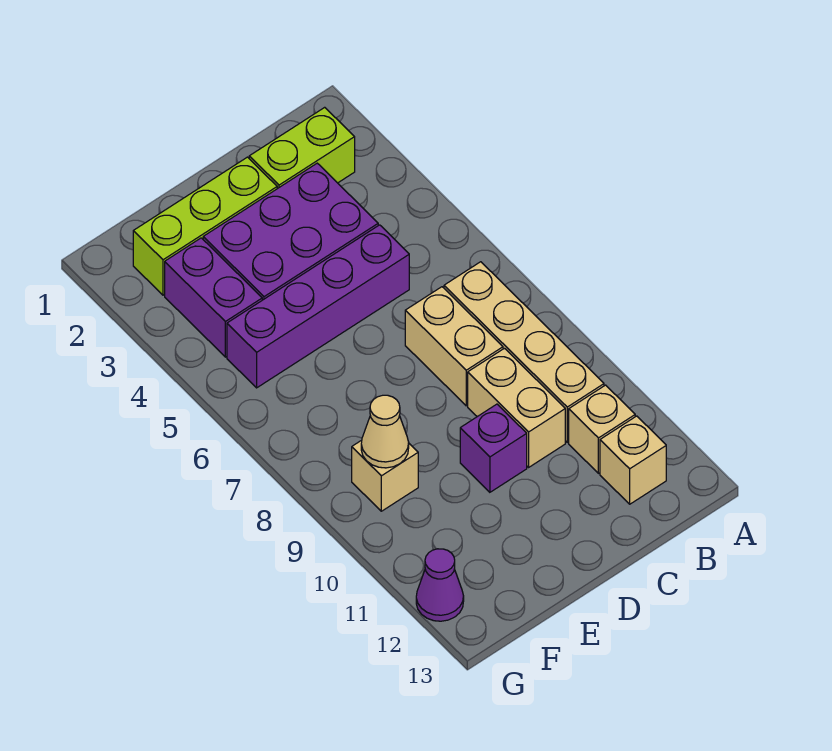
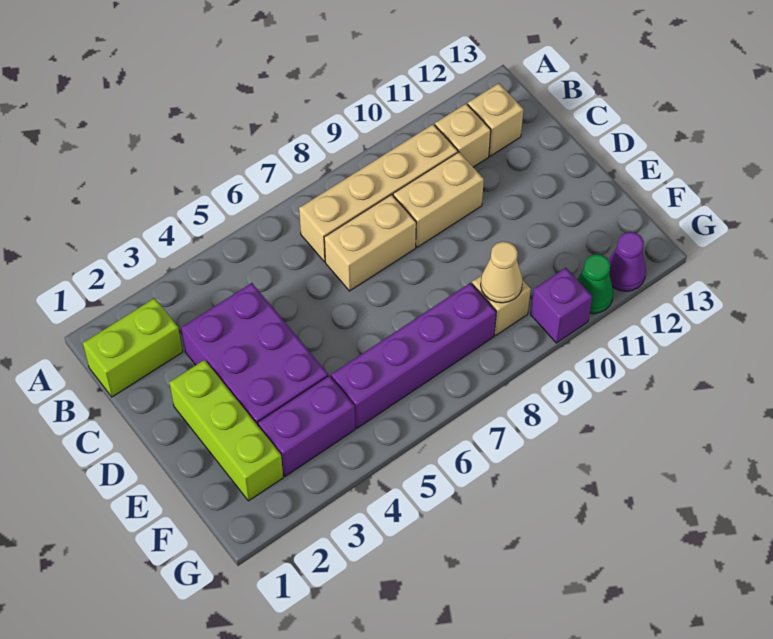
lime brick B2:C2 level 1 -> lime brick B1:B2 level 1
purple brick C5:F5 level 1 -> purple brick F5:F8 level 1
purple brick D10 level 1 -> purple brick G10 level 1
none -> green cone G11 level 1

